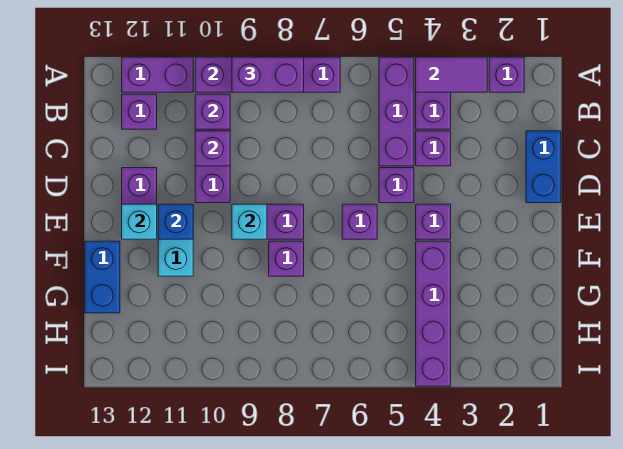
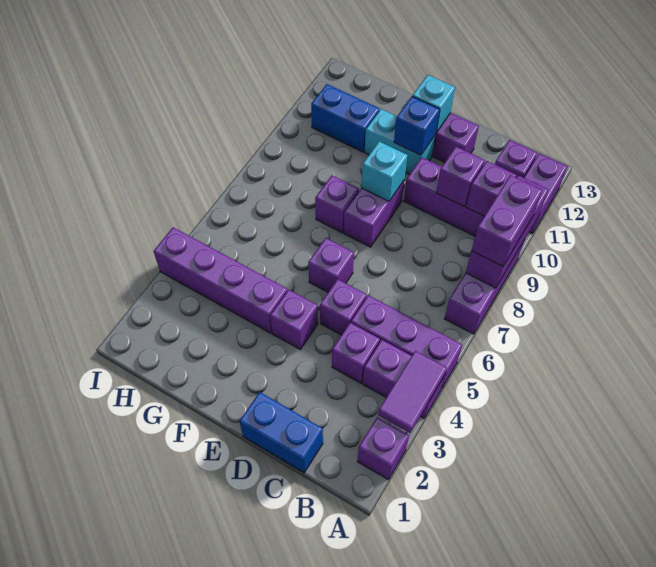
blue brick F13:G13 level 1 -> blue brick G11:H11 level 1

